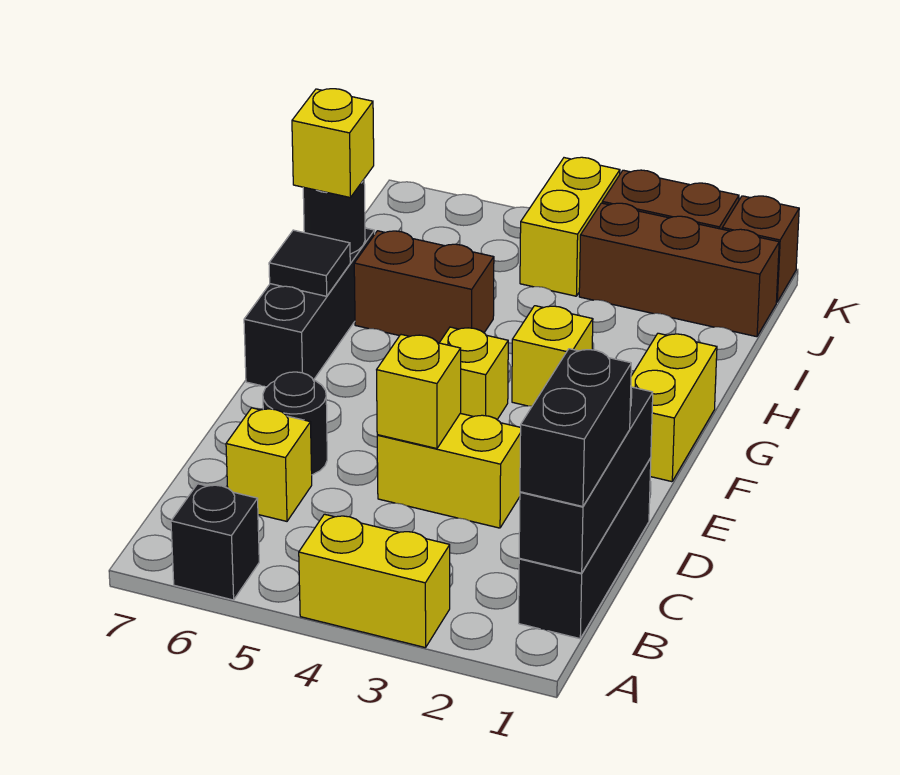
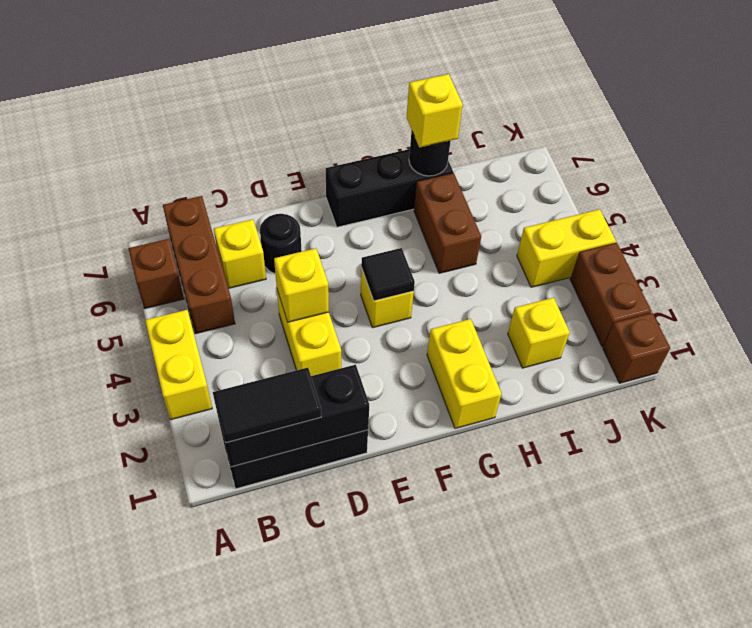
black brick A6 level 1 -> brown brick A6 level 1
black brick B1:C1 level 3 -> black tile B1:C1 level 3
yellow brick F1:G1 level 1 -> yellow brick G1:G2 level 1
yellow brick G3 level 1 -> yellow brick I2 level 1
black tile G7 level 2 -> black tile F4 level 2
brown brick J1:J3 level 1 -> brown brick B5:B7 level 1

